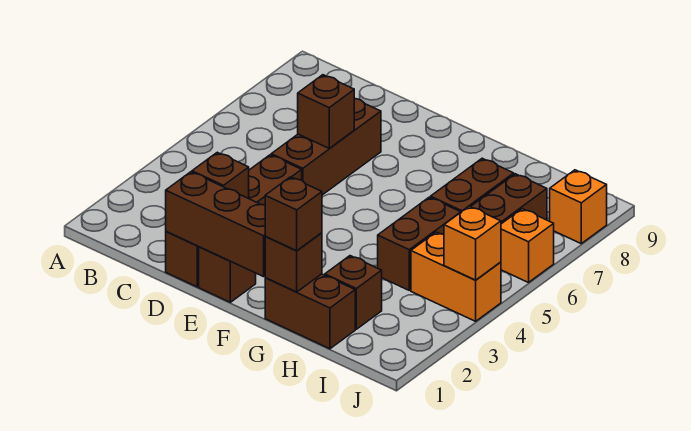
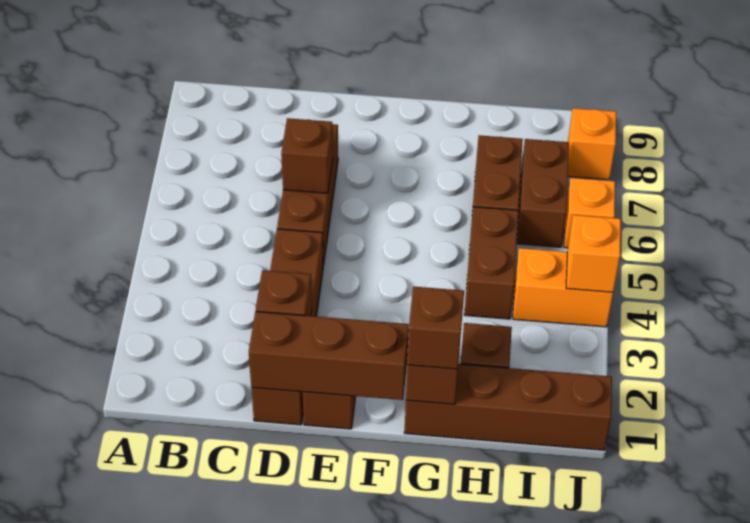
brown brick G1:H1 level 1 -> brown brick G1:J1 level 1

